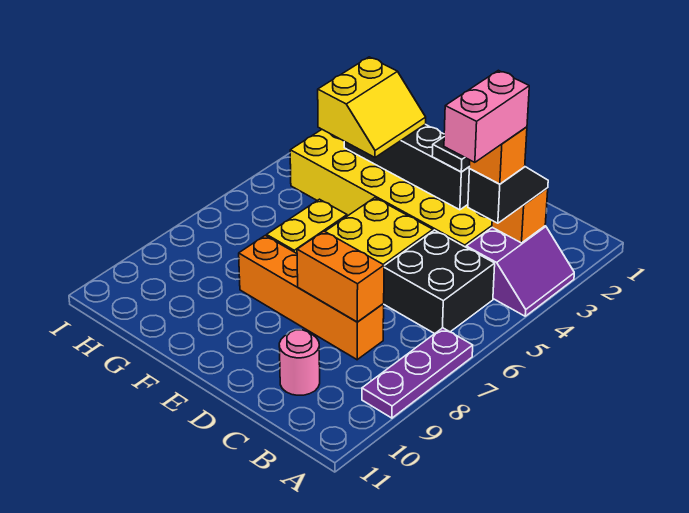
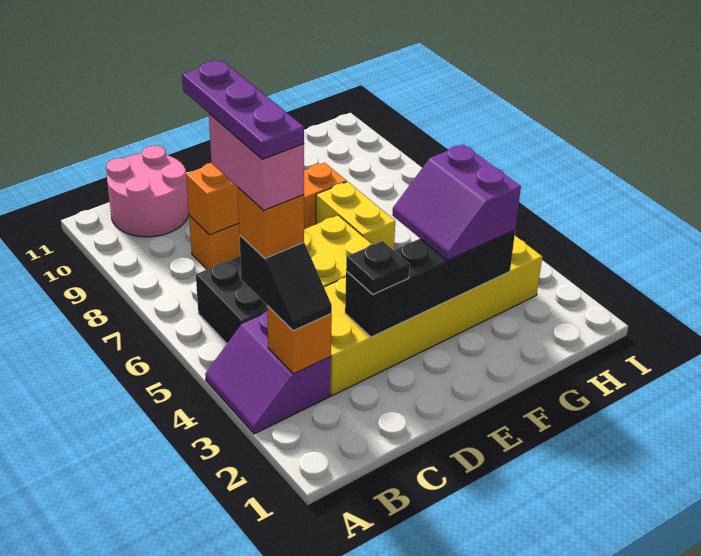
purple plate A7:A9 level 1 -> purple plate B4:B6 level 6
pink round brick C10 level 1 -> pink round brick B10:C11 level 1
yellow slope F3:G4 level 3 top G -> purple slope F3:G4 level 3 top G

